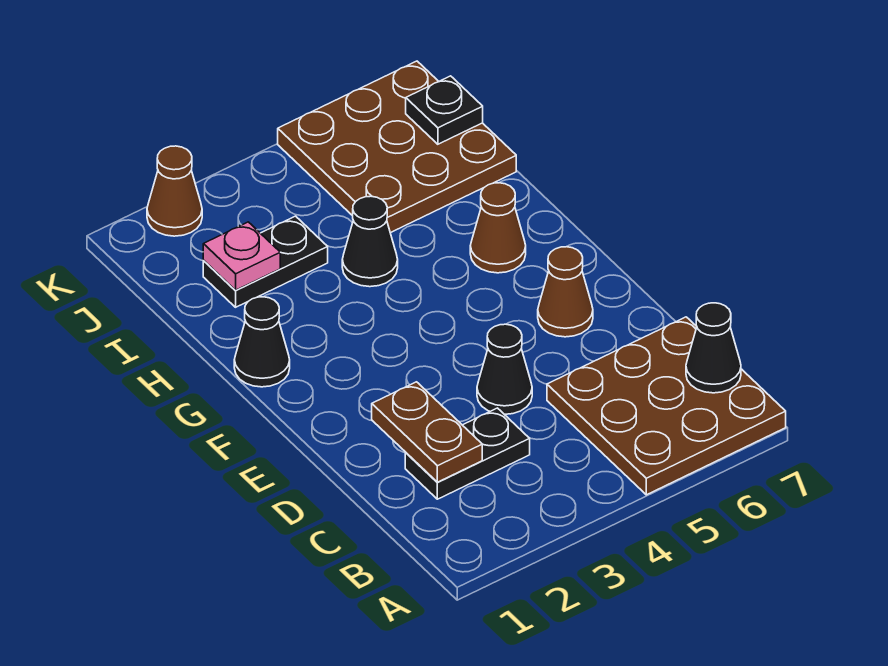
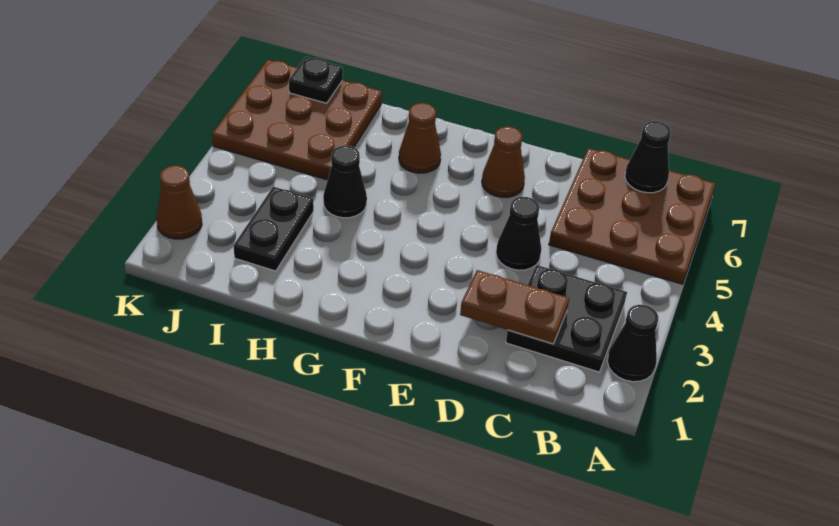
black plate C2:C3 level 1 -> black plate B2:C3 level 1
black cone G1 level 1 -> black cone A2 level 1
pink plate I2 level 2 -> none

